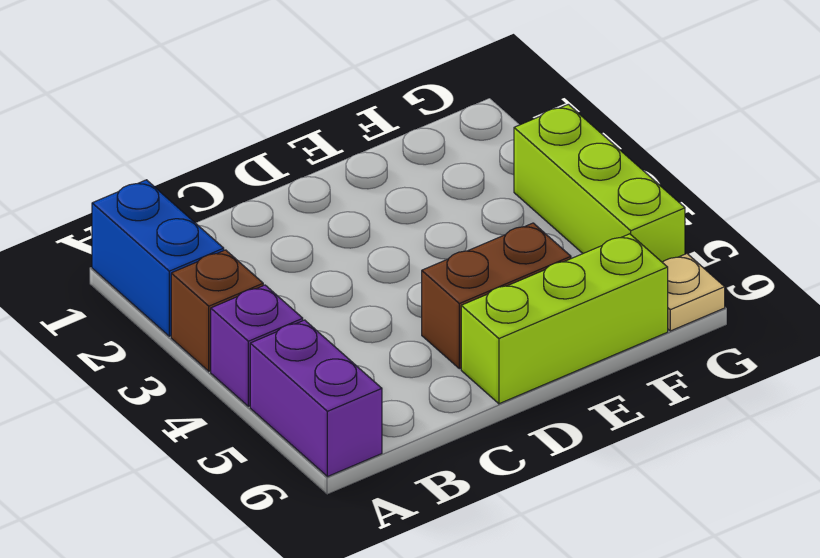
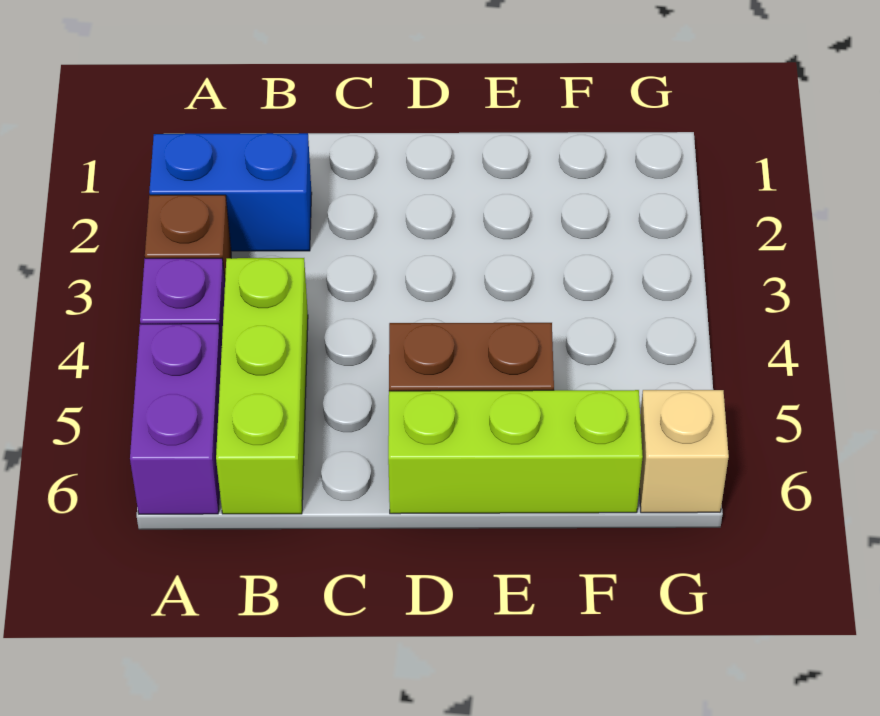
blue brick A1:A2 level 1 -> blue brick A2:B2 level 1
lime brick G3:G5 level 1 -> lime brick B4:B6 level 1
tan plate G6 level 1 -> tan brick G6 level 1

